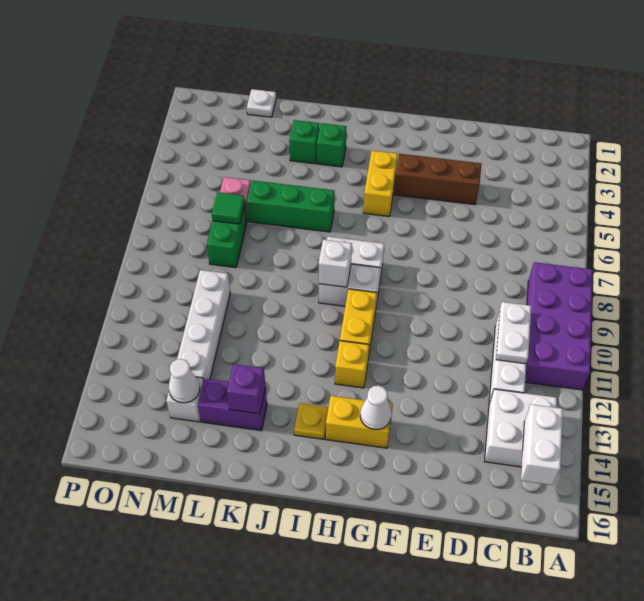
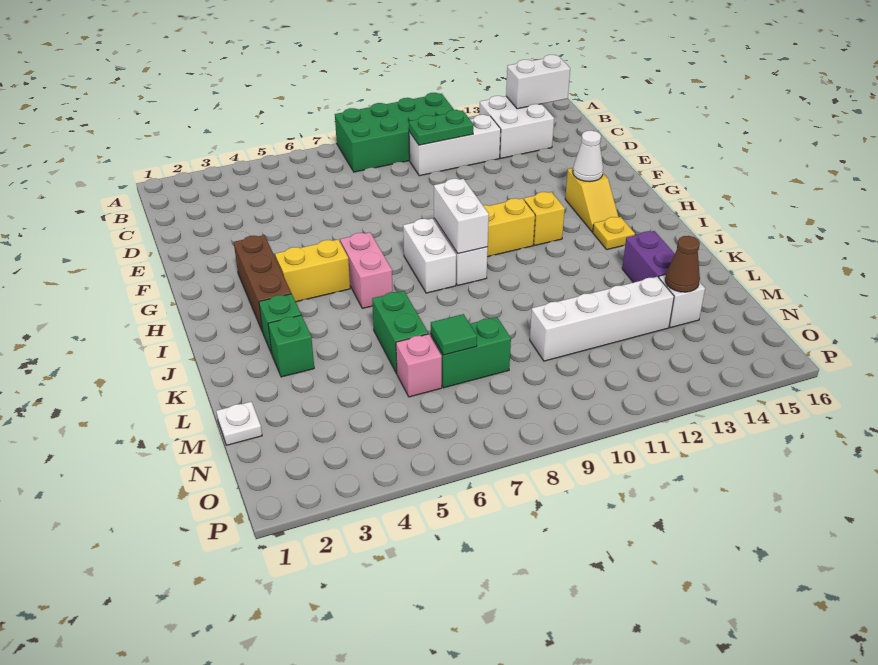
purple brick A8:B11 level 1 -> green brick A8:B11 level 1
white plate C10:C11 level 2 -> green plate C10:C11 level 2
brown brick E4:G4 level 1 -> brown brick G3:I3 level 1
yellow brick G14:H14 level 1 -> yellow slope G14:H14 level 1 top G
none -> pink brick H6:I6 level 1
white brick I9 level 2 -> white brick H9:I9 level 2
green brick J6:L6 level 1 -> green brick K6:L6 level 1
purple brick K14 level 2 -> none
white cone M14 level 2 -> brown cone M14 level 2

